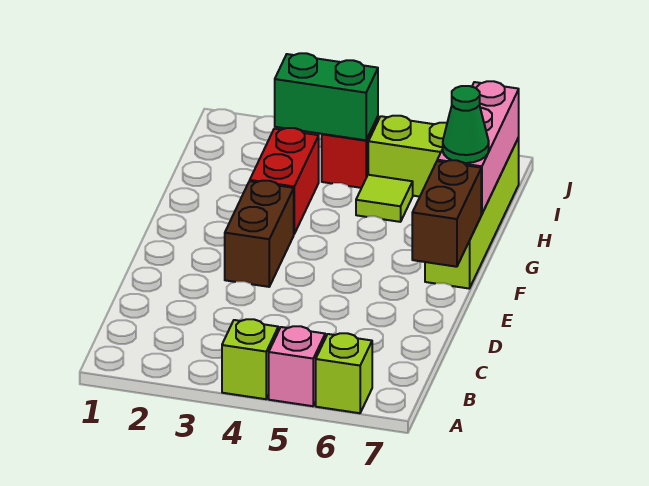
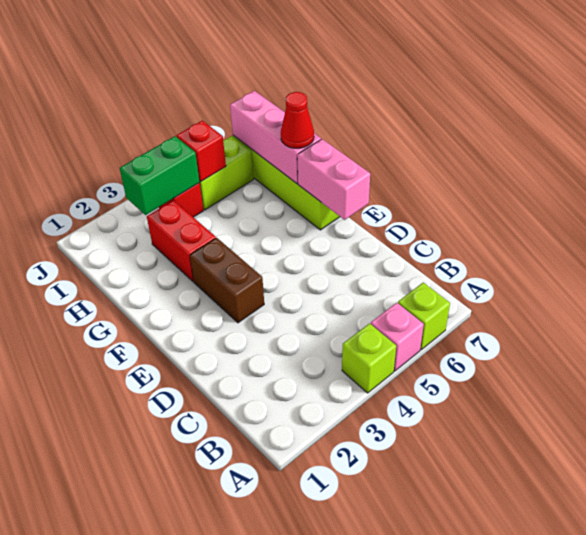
brown brick E7:F7 level 2 -> pink brick E7:F7 level 2
green cone G7 level 3 -> red cone G7 level 3
lime tile H5 level 1 -> none
none -> red brick I5 level 2

